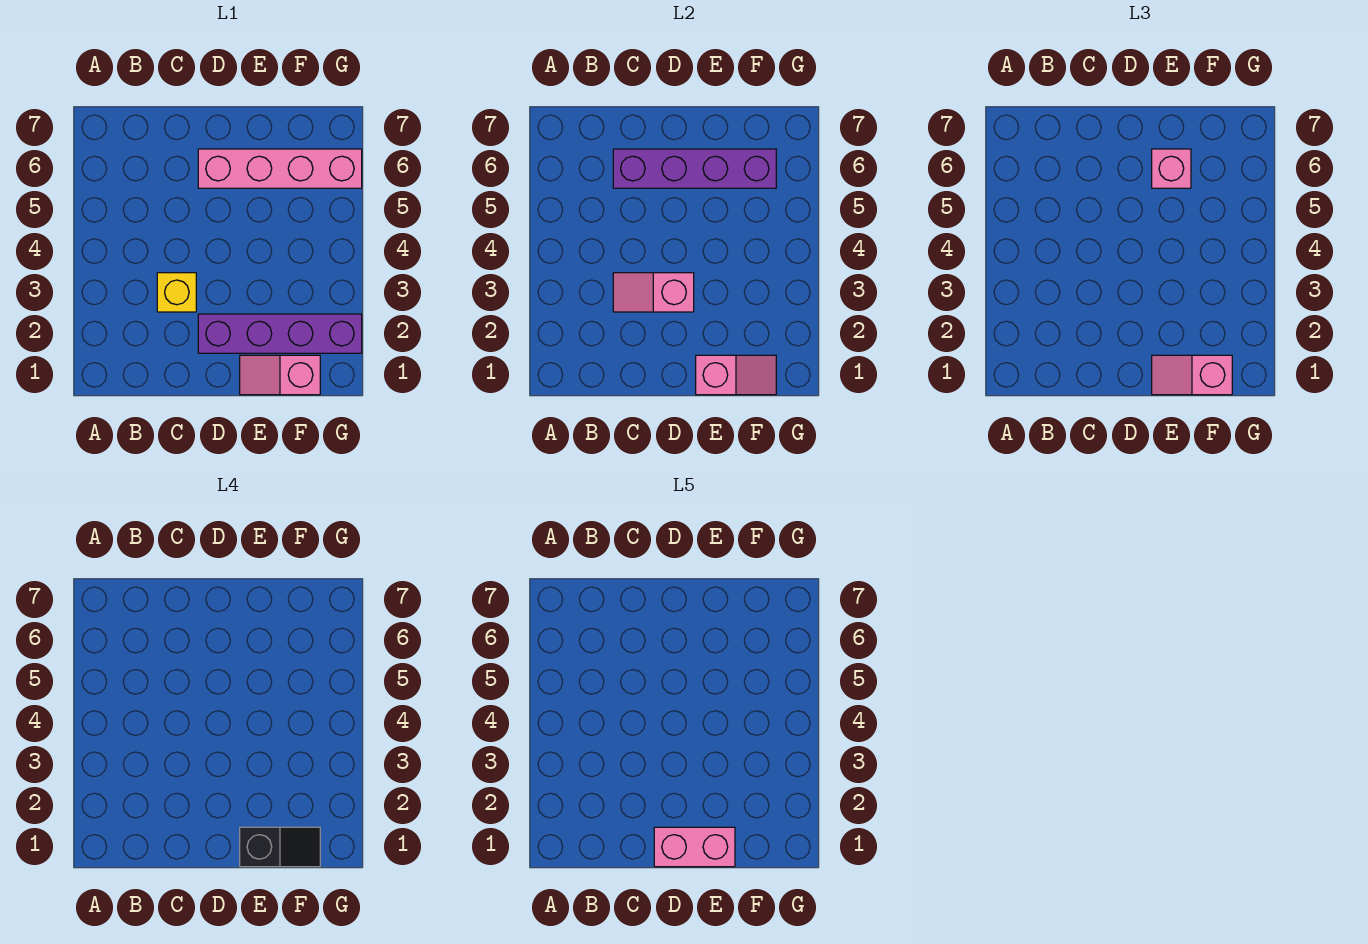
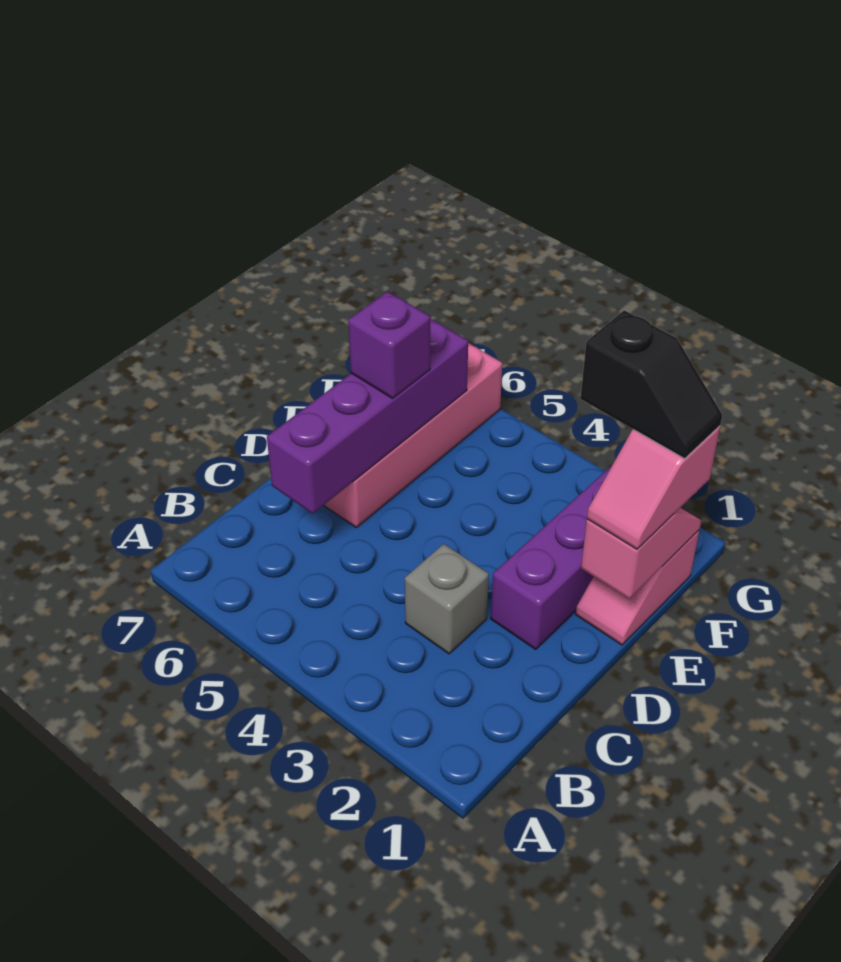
yellow brick C3 level 1 -> grey brick C3 level 1
pink slope C3:D3 level 2 top D -> none
pink brick D1:E1 level 5 -> none
black slope E1:F1 level 4 top E -> black slope F1:F2 level 4 top 2
pink brick E6 level 3 -> purple brick E6 level 3

